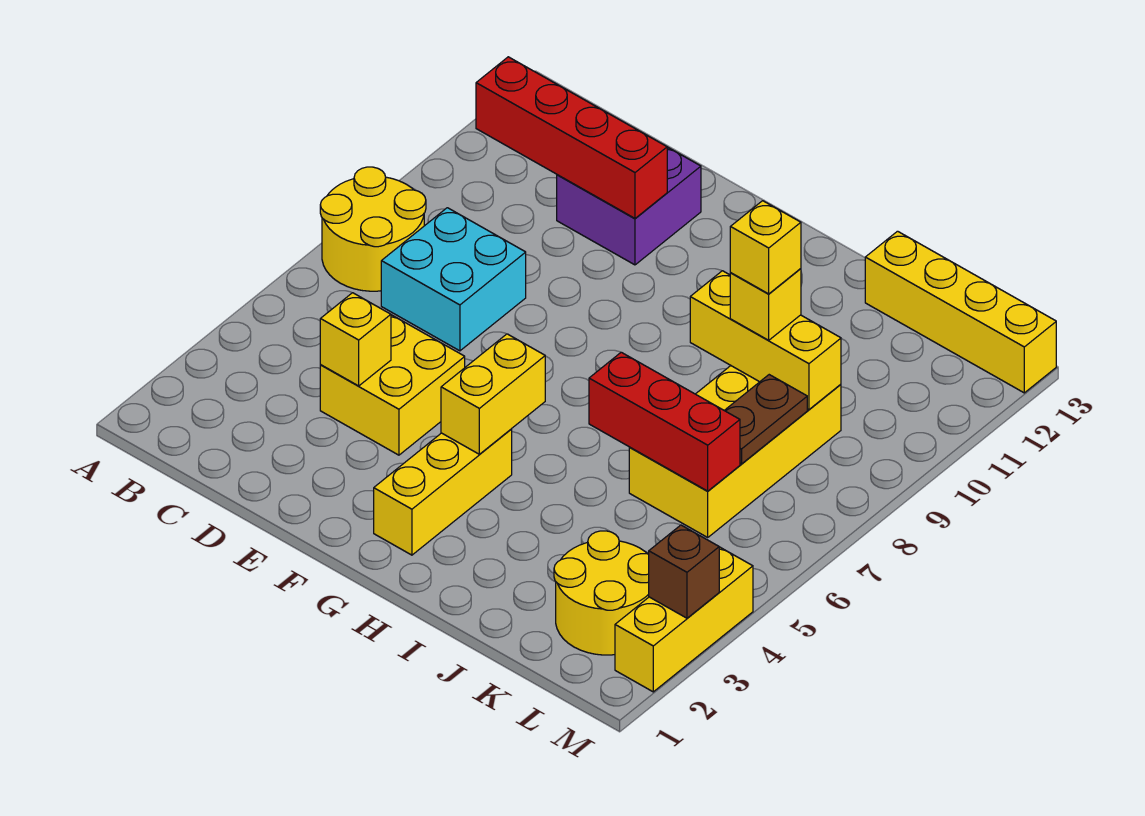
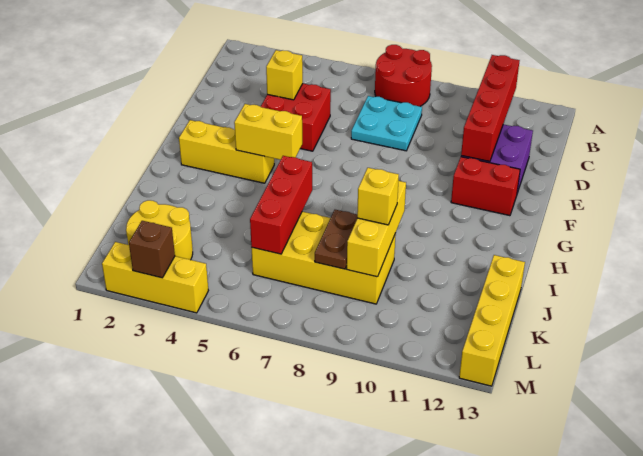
yellow round brick A7:B8 level 1 -> red round brick A7:B8 level 1
cyan brick C7:D8 level 1 -> cyan plate C7:D8 level 1
yellow brick D4:E5 level 1 -> red brick D4:E5 level 1
none -> red brick F11:F12 level 1
yellow brick J9 level 4 -> none
brown plate K7:K8 level 2 -> brown plate J8:K8 level 2

